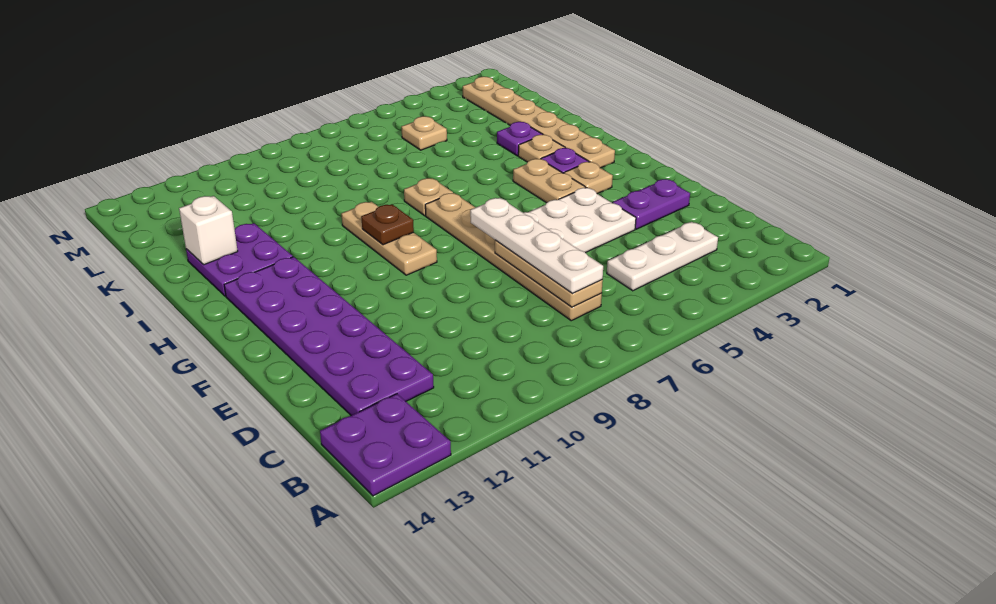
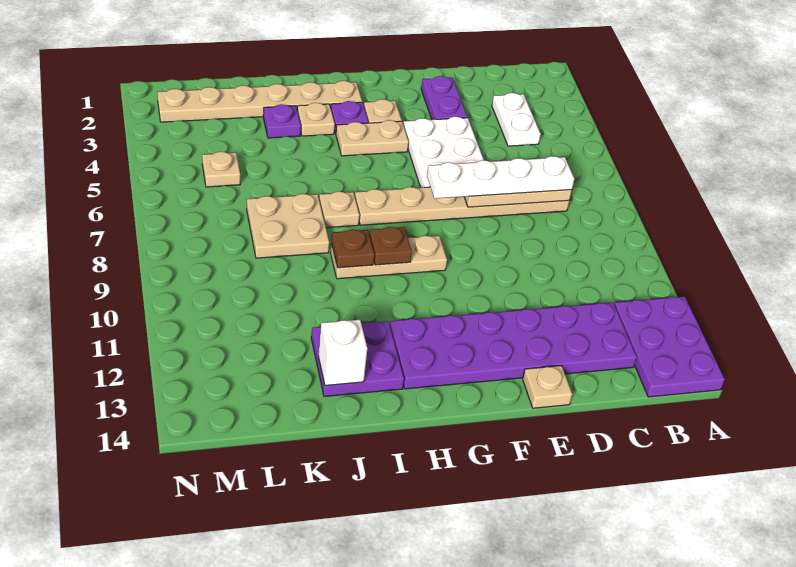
purple plate A13:B14 level 1 -> purple plate A12:B14 level 1
white plate C3:C5 level 1 -> white plate C3:C4 level 1
none -> tan plate E14 level 1
none -> brown plate I9 level 2
none -> tan plate J7:K8 level 1

